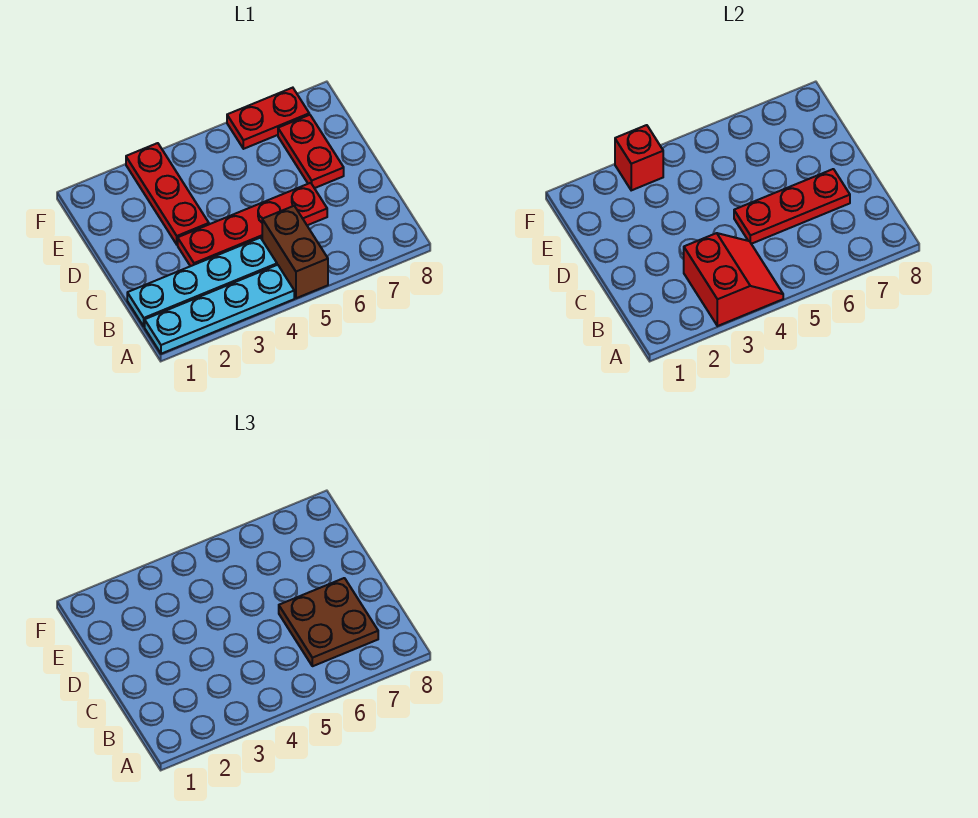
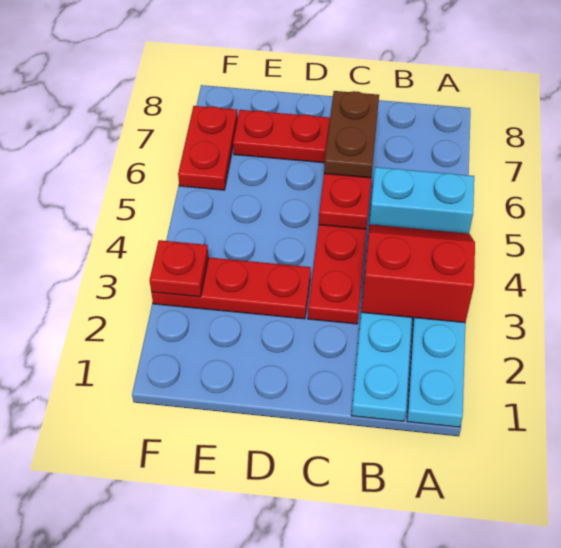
brown brick A5:B5 level 1 -> cyan brick A5:B5 level 1
brown plate B6:C7 level 3 -> brown plate C6:C7 level 3
red brick F3 level 2 -> red plate F3 level 2

